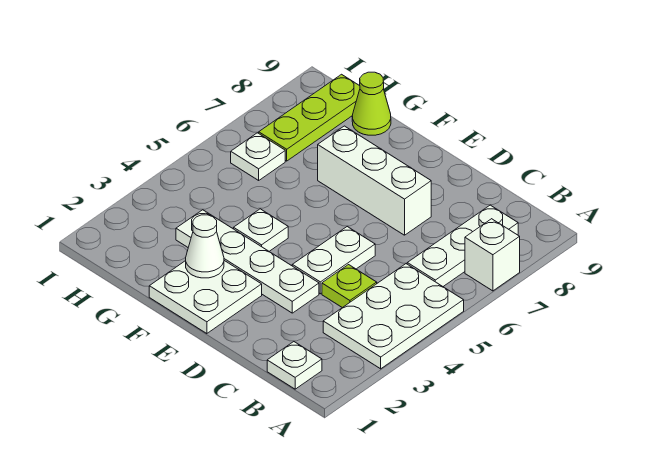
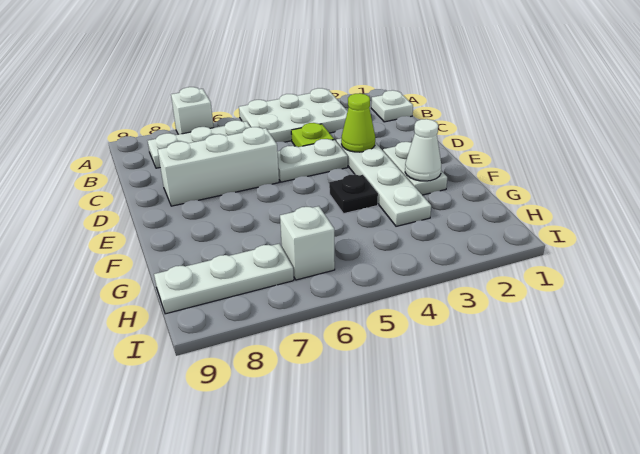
white brick D7:F7 level 1 -> white brick D6:D8 level 1
white plate E1:F2 level 1 -> white plate E2:F2 level 1
white plate F4 level 1 -> black plate F4 level 1
lime cone G9 level 1 -> lime cone D3 level 2
white plate H6 level 1 -> white brick H6 level 1
lime plate H7:H9 level 1 -> white plate H7:H9 level 1

